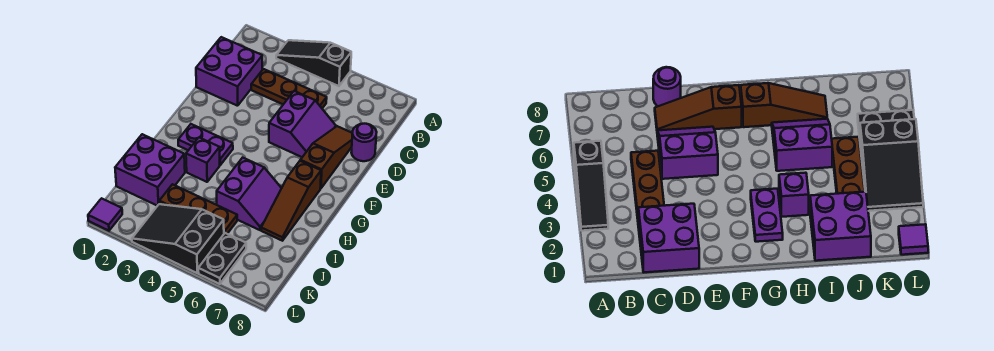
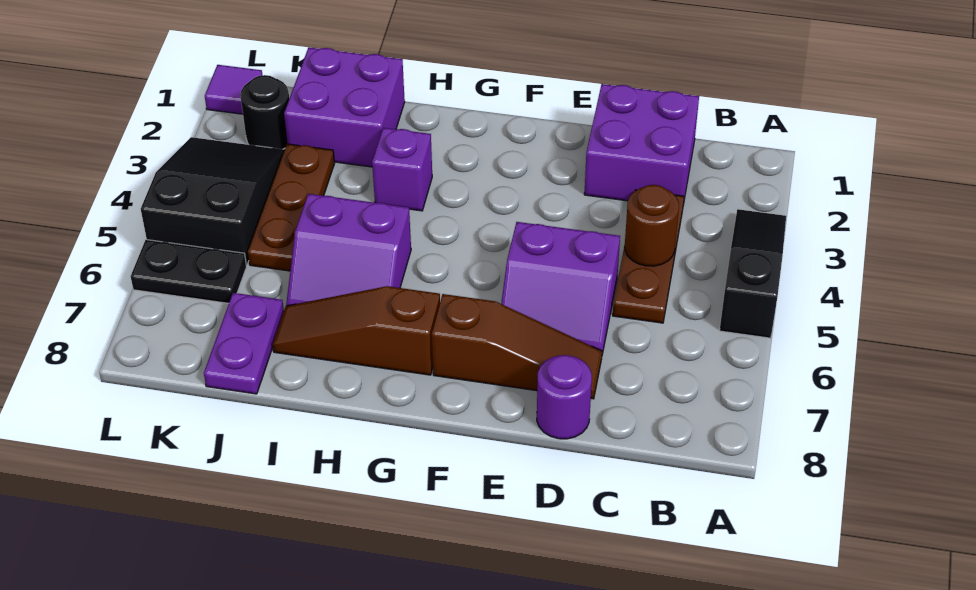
none -> brown round brick C4 level 2
purple plate G2:G3 level 1 -> purple plate J7:J8 level 1
none -> black round brick K2 level 1

